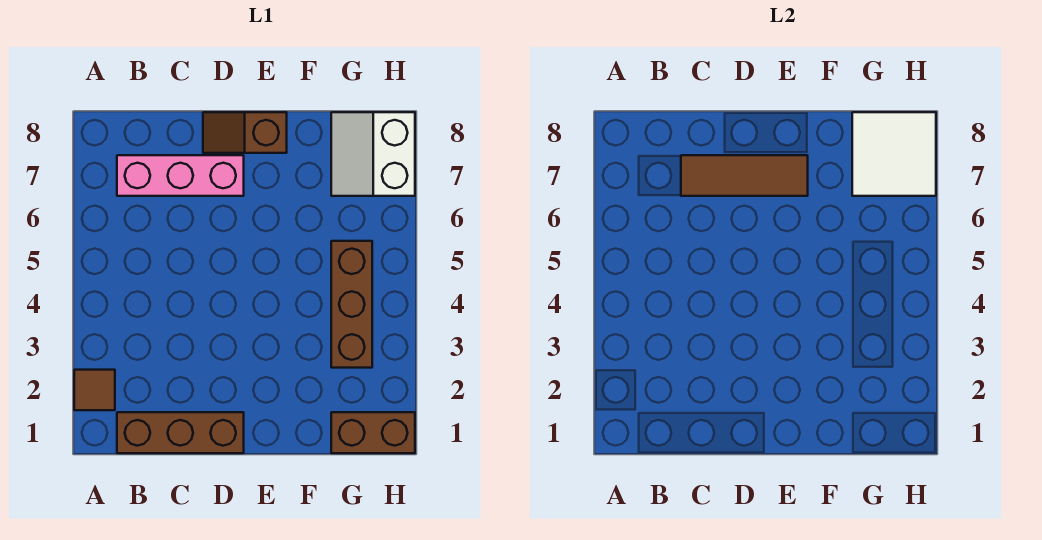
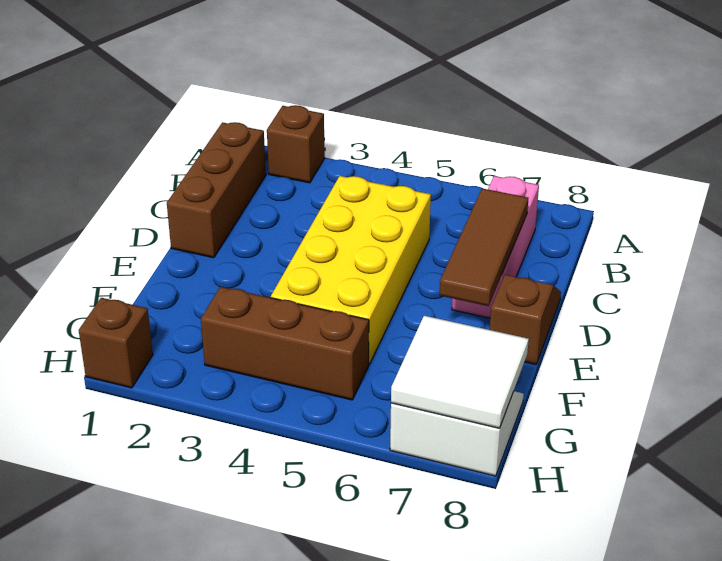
brown tile A2 level 1 -> brown brick A2 level 1
none -> yellow brick C4:F5 level 1
brown brick G1:H1 level 1 -> brown brick H1 level 1

